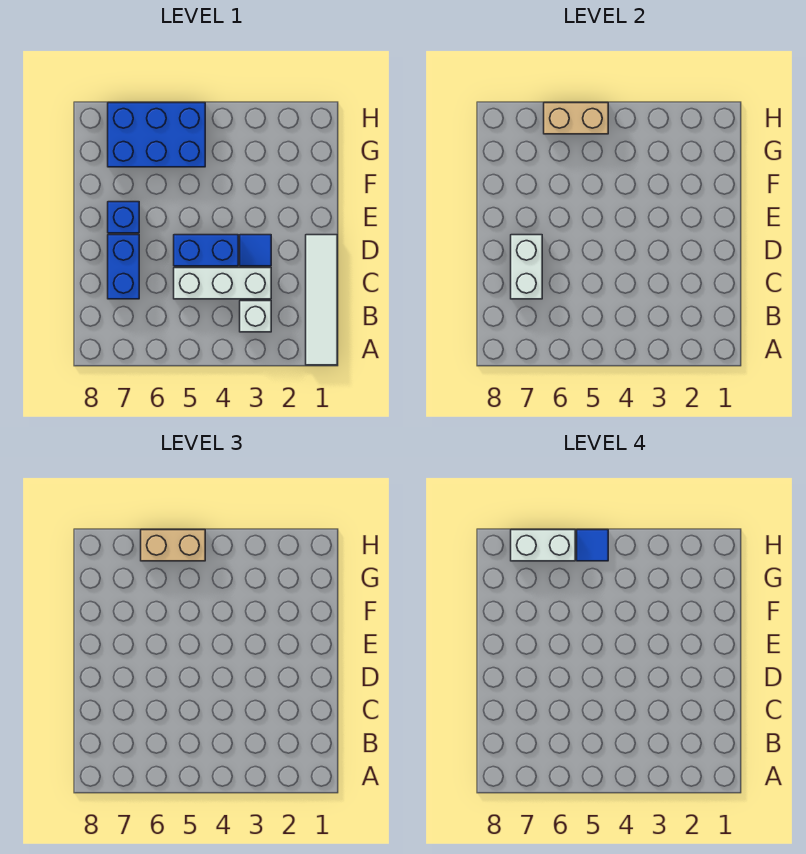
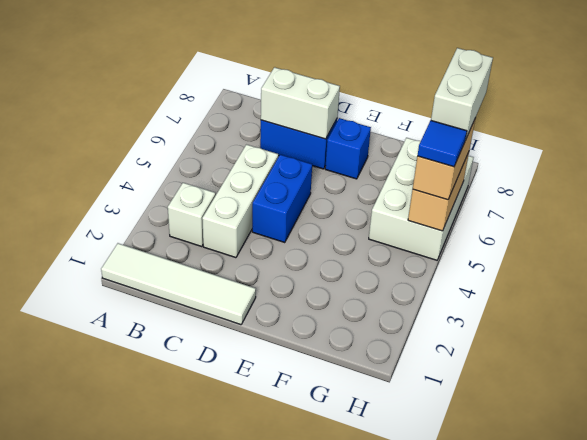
blue tile D3 level 1 -> none
blue brick G5:H7 level 1 -> white brick G5:H7 level 1

